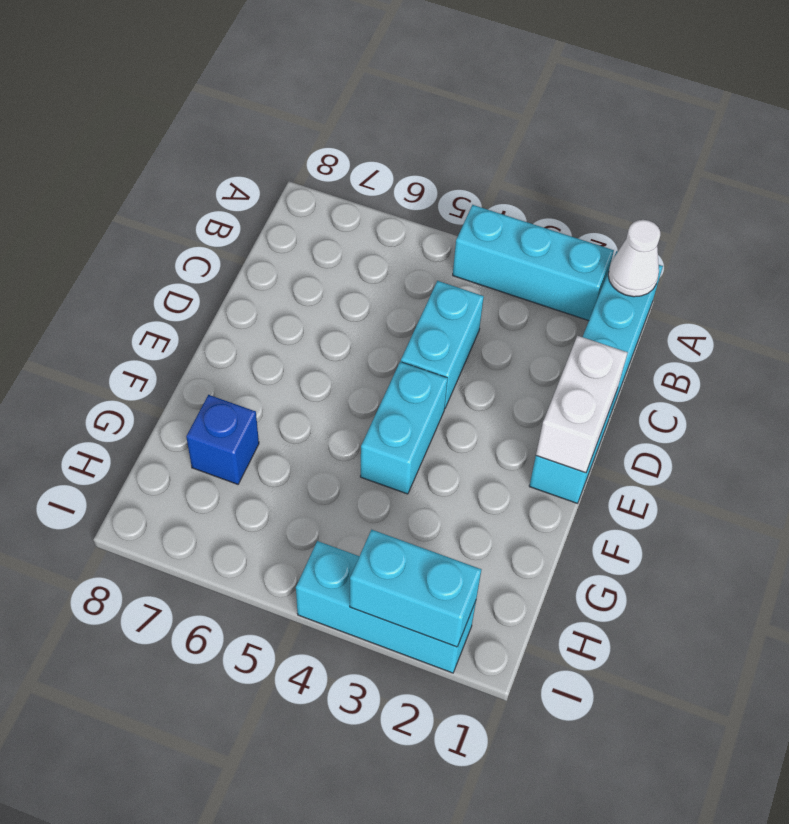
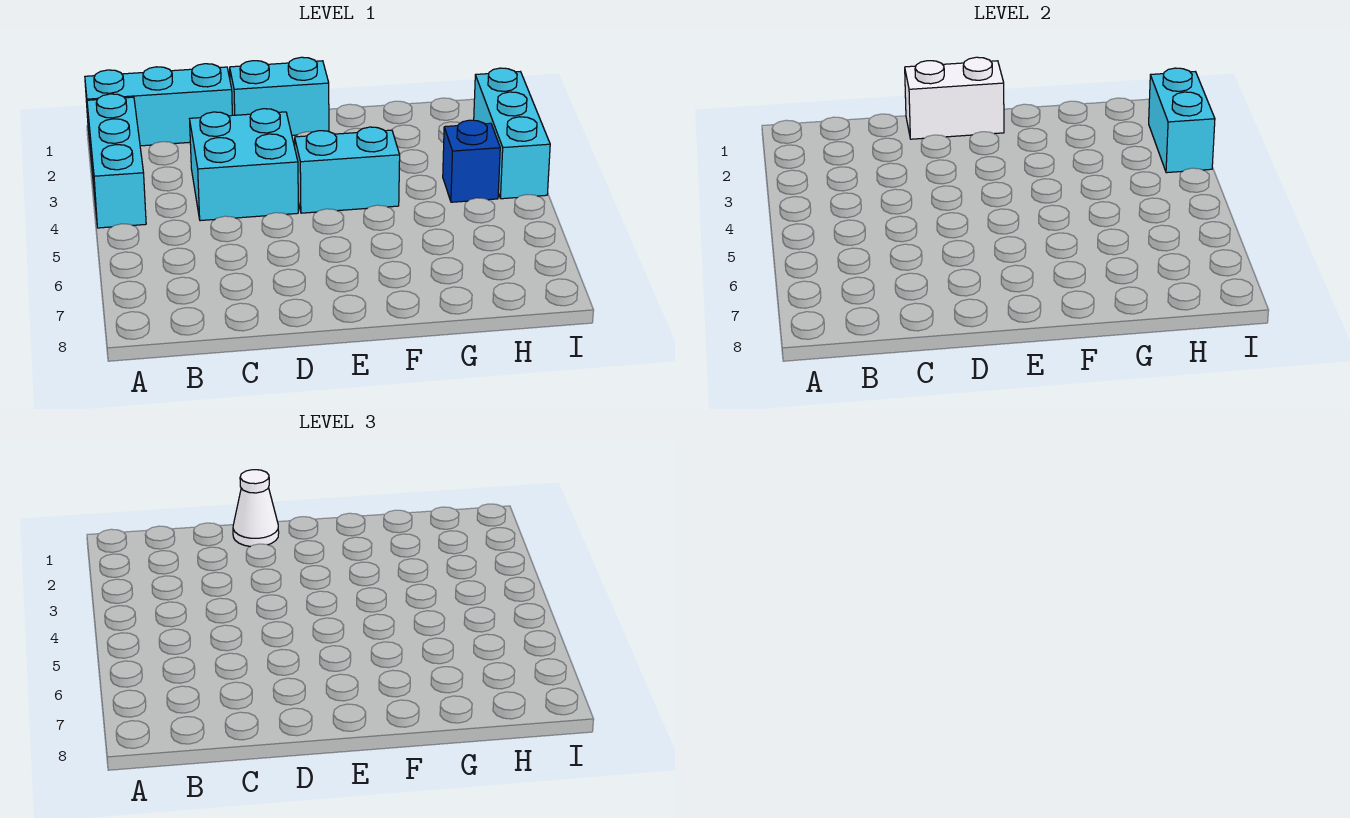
white cone A1 level 2 -> white cone D1 level 3
cyan brick C4:D4 level 1 -> cyan brick C3:D4 level 1
blue brick G7 level 1 -> blue brick H4 level 1

